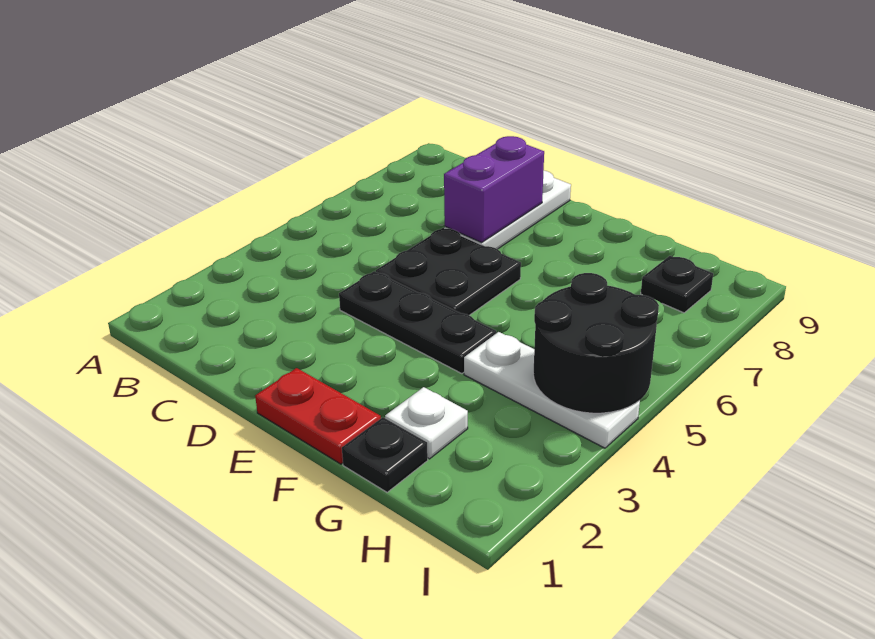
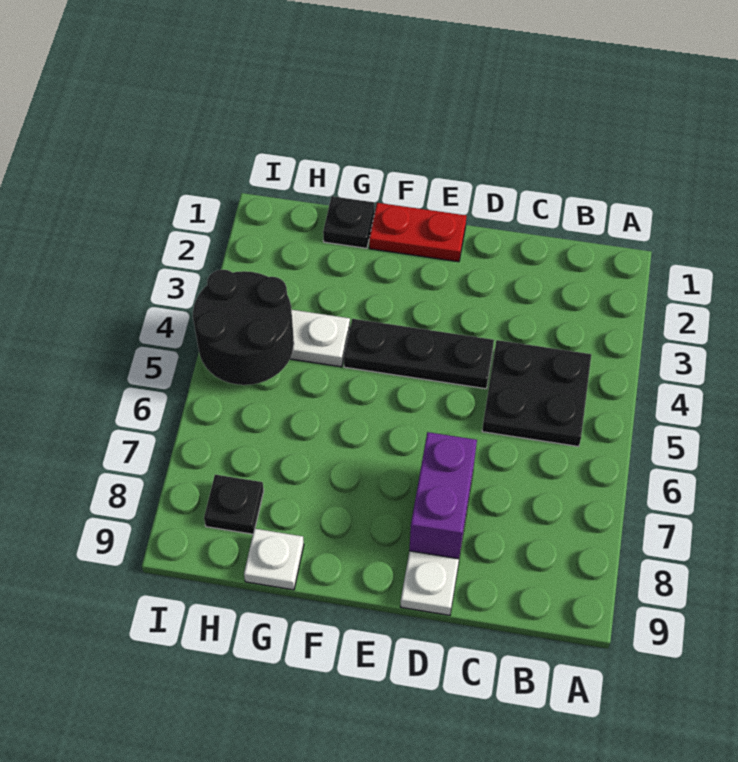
black plate D5:E6 level 1 -> black plate B4:C5 level 1
white plate G2 level 1 -> white plate G9 level 1

